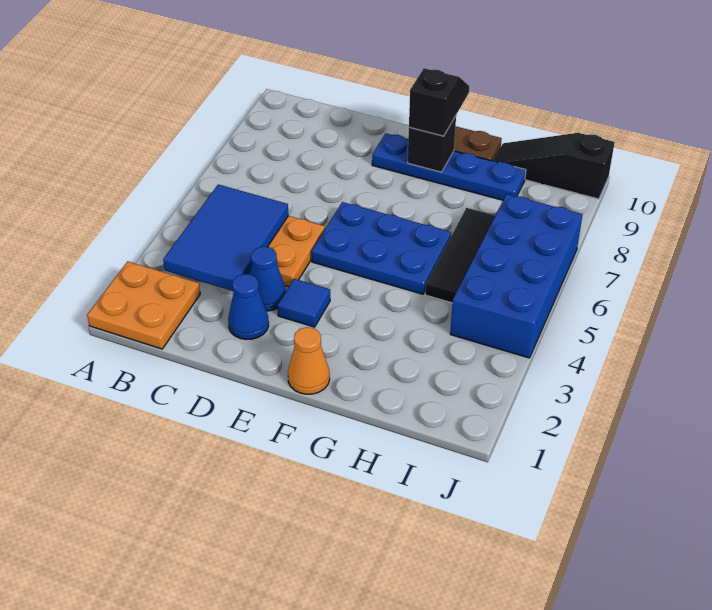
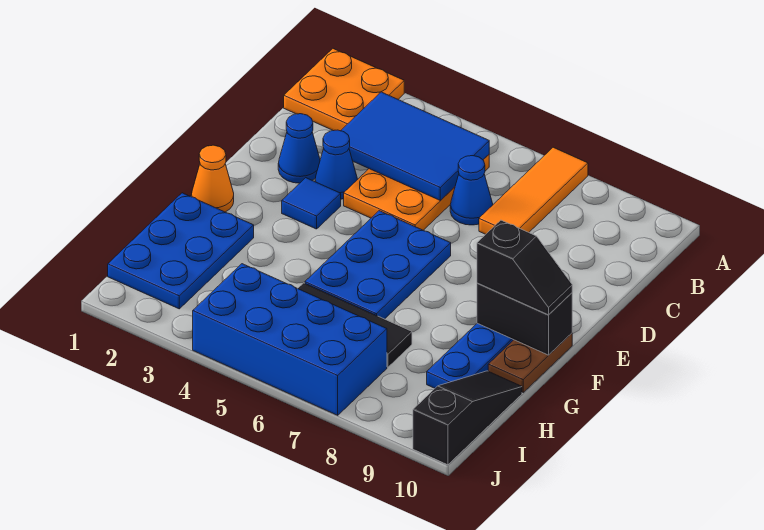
none -> orange tile A7:C7 level 1
none -> blue cone C6 level 1
black brick F9 level 2 -> black brick F9:F10 level 2
none -> blue plate G1:I2 level 1

